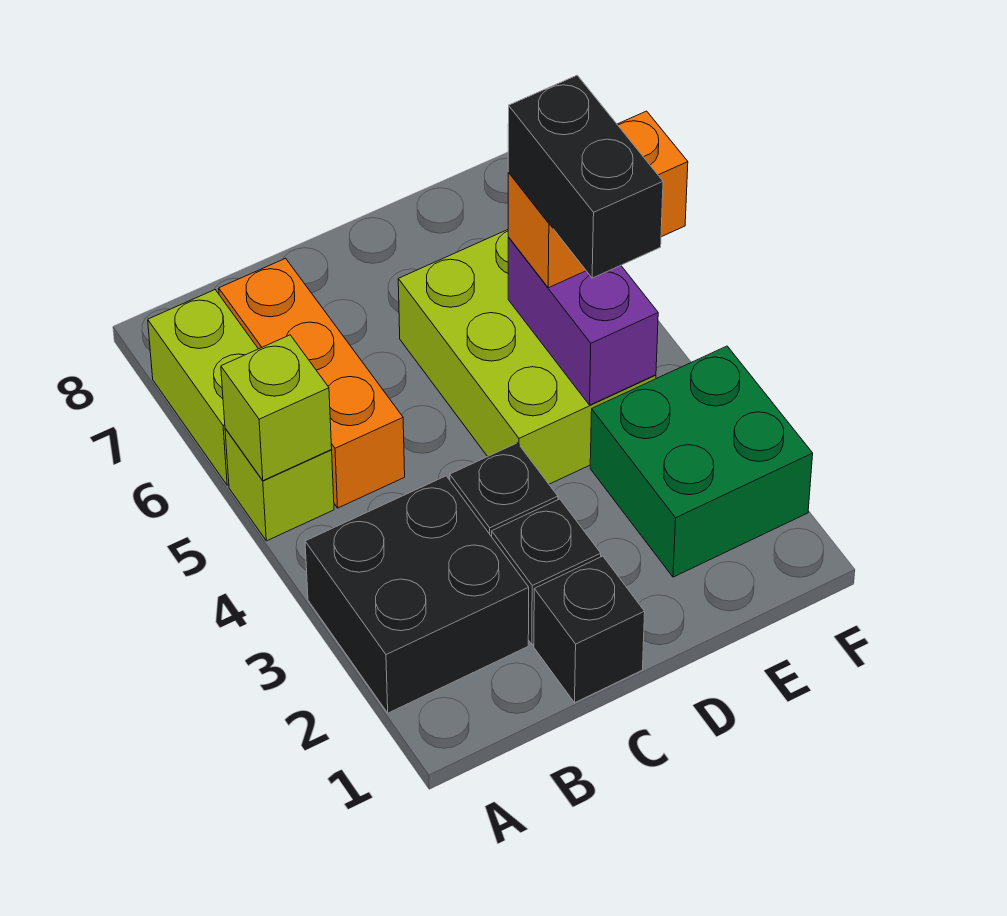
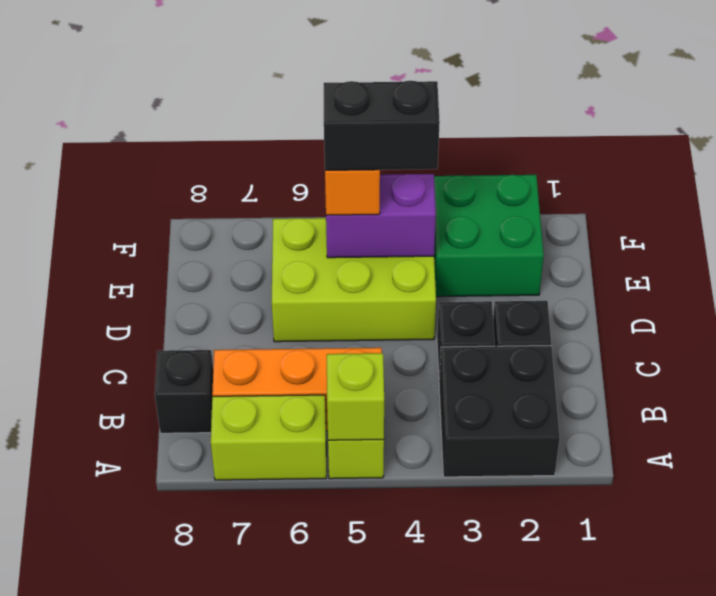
black brick C1 level 1 -> black brick B8 level 1

